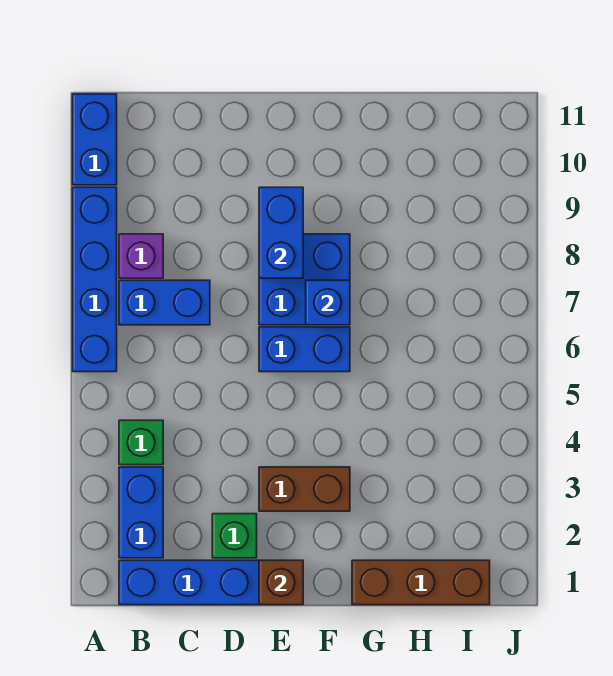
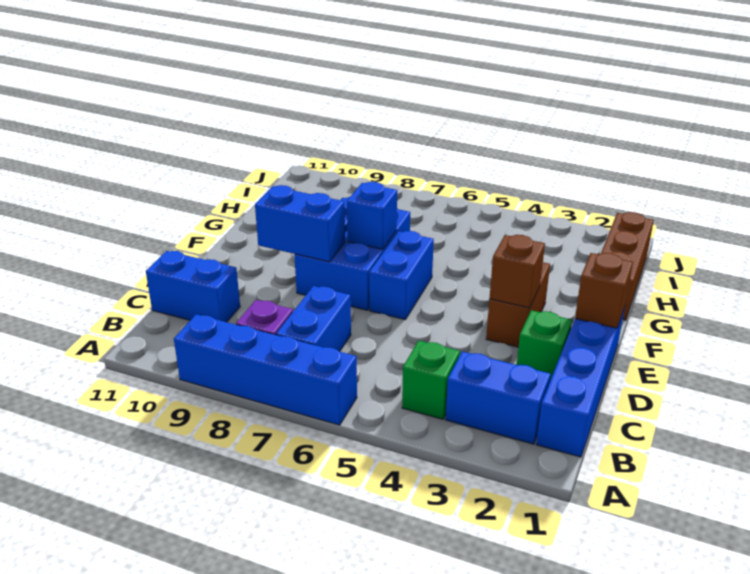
blue brick A10:A11 level 1 -> blue brick C10:C11 level 1
none -> brown brick E3 level 2
blue brick E7:F8 level 1 -> blue brick E7:G8 level 1

